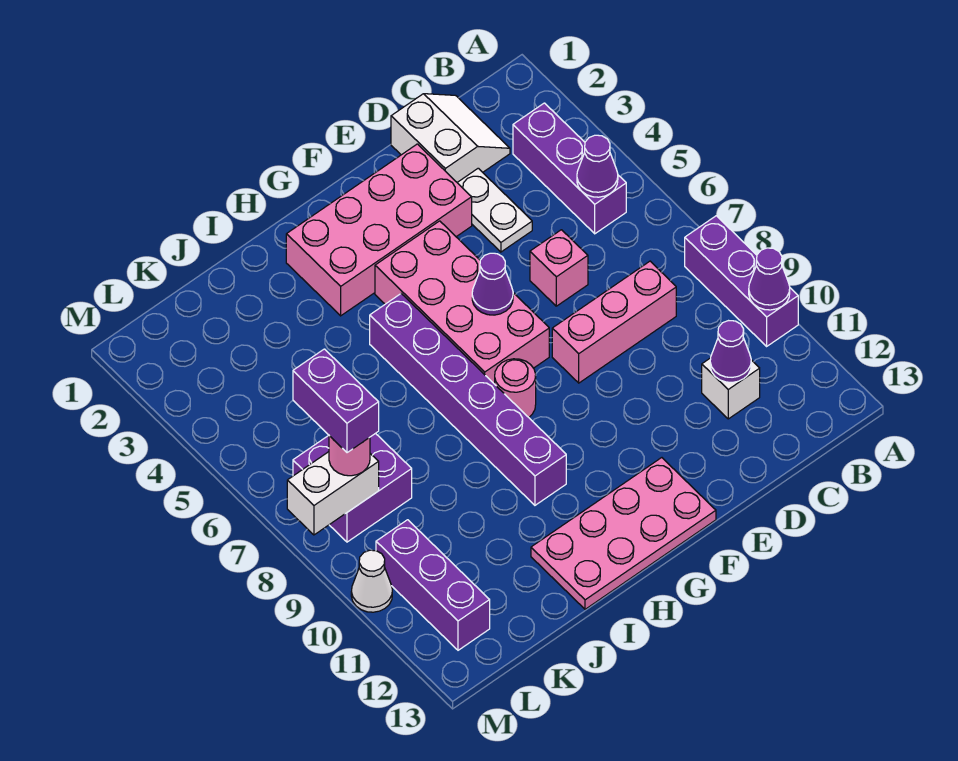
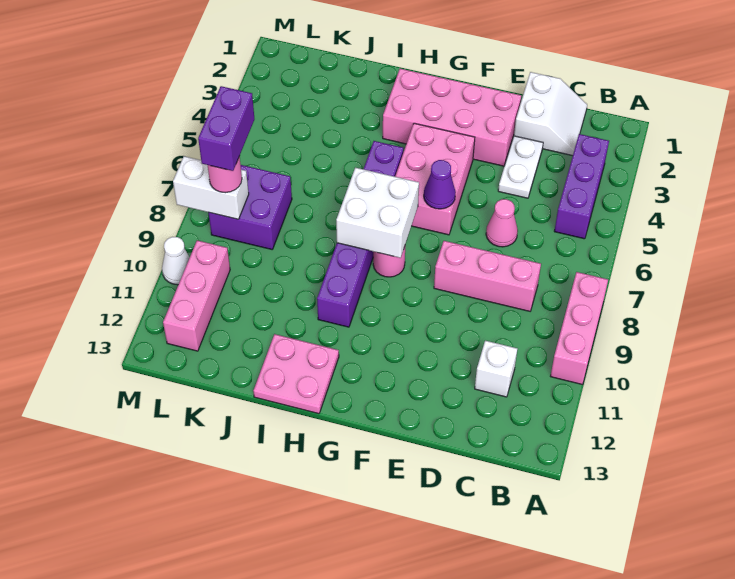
purple brick A8:A10 level 1 -> pink brick A8:A10 level 1
purple cone A10 level 2 -> none
purple cone B5 level 2 -> none
purple cone C11 level 2 -> none
pink brick D6 level 1 -> pink cone D6 level 1
pink brick F4:G7 level 1 -> pink brick F4:G6 level 1
pink plate F12:I13 level 1 -> pink plate H12:I13 level 1
none -> white brick G7:H8 level 2
purple brick L10:L12 level 1 -> pink brick L10:L12 level 1

